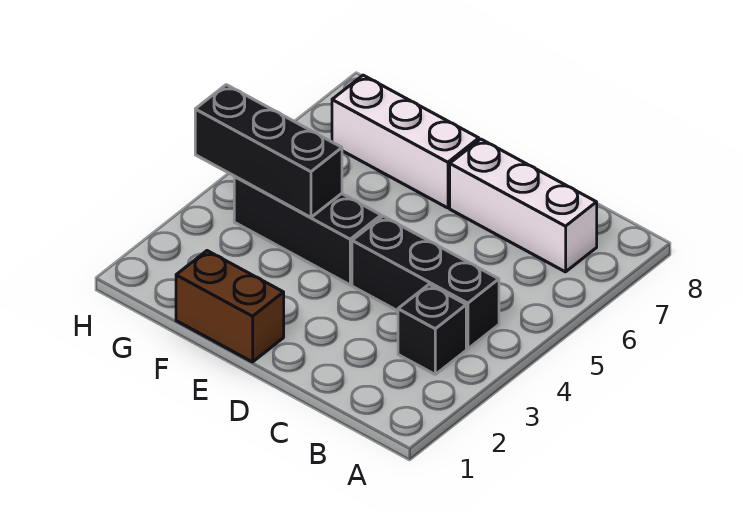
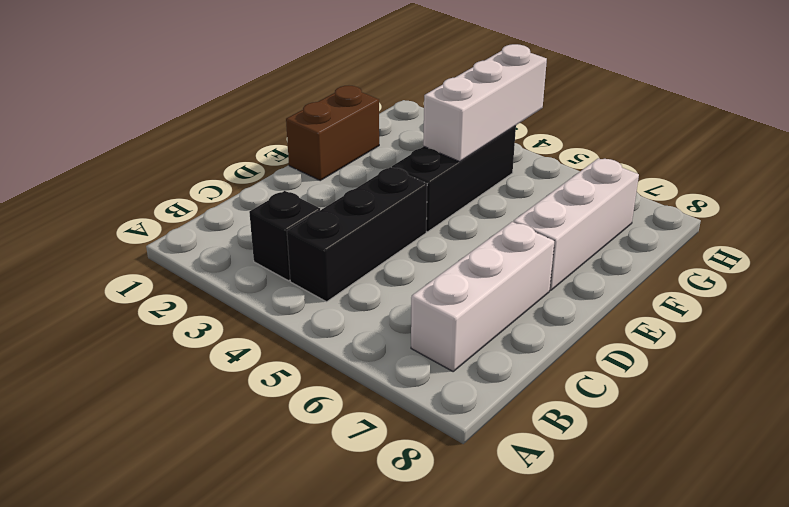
black brick F4:H4 level 2 -> white brick F4:H4 level 2

